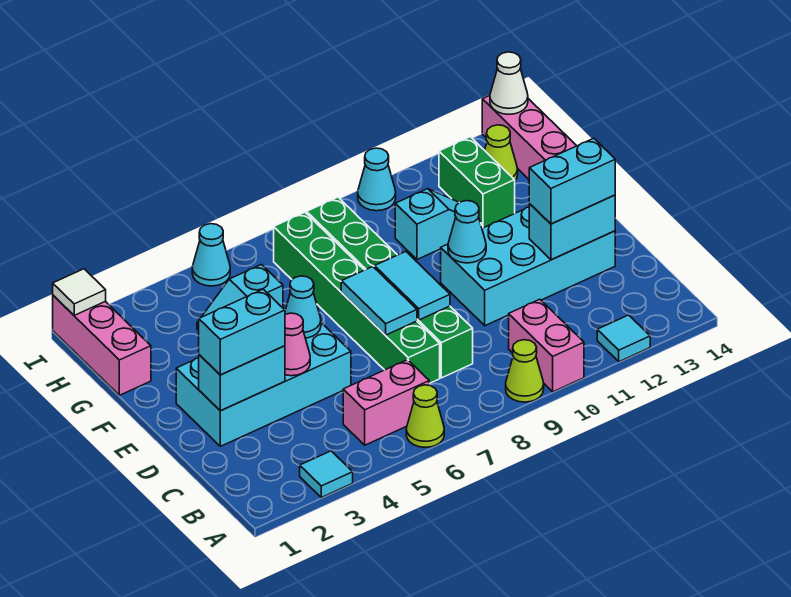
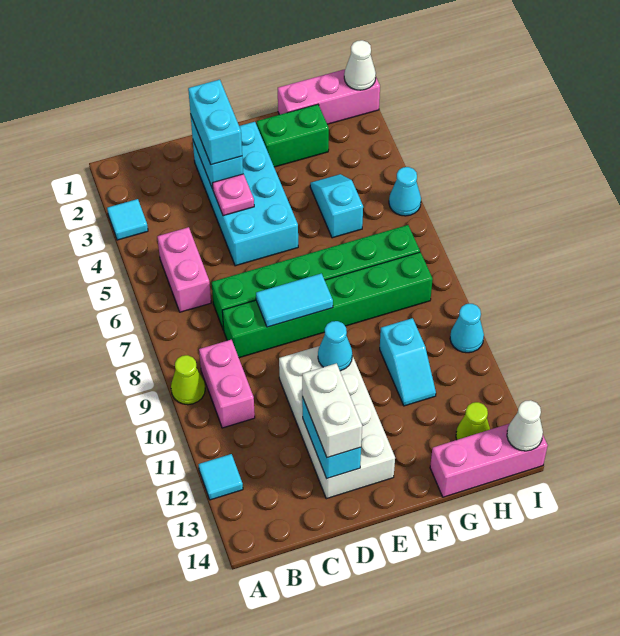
lime cone A6 level 1 -> none
pink brick A10:B10 level 1 -> pink brick B9:B10 level 1
pink cone D4 level 2 -> pink plate D4 level 2
cyan tile D7:E7 level 2 -> none
cyan brick D10:E13 level 1 -> white brick D10:E13 level 1
cyan brick D12:D13 level 3 -> white brick D12:D13 level 3
cyan cone E5 level 2 -> none
green brick G12:H12 level 1 -> green brick F2:G2 level 1
white tile I1 level 2 -> white cone I1 level 2

